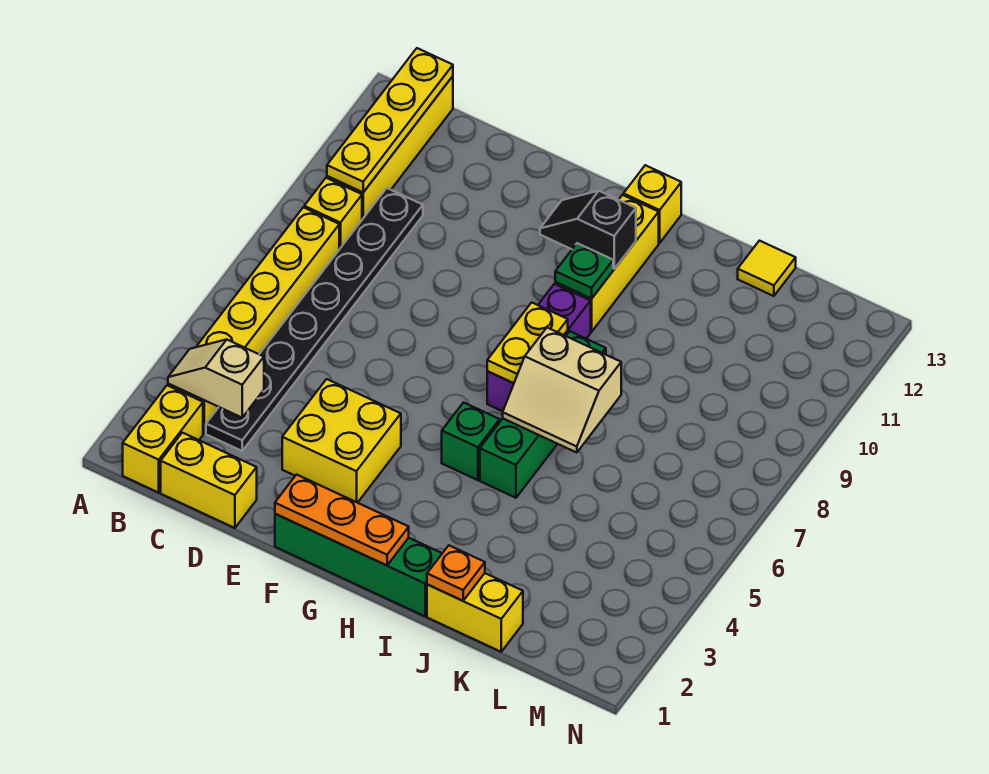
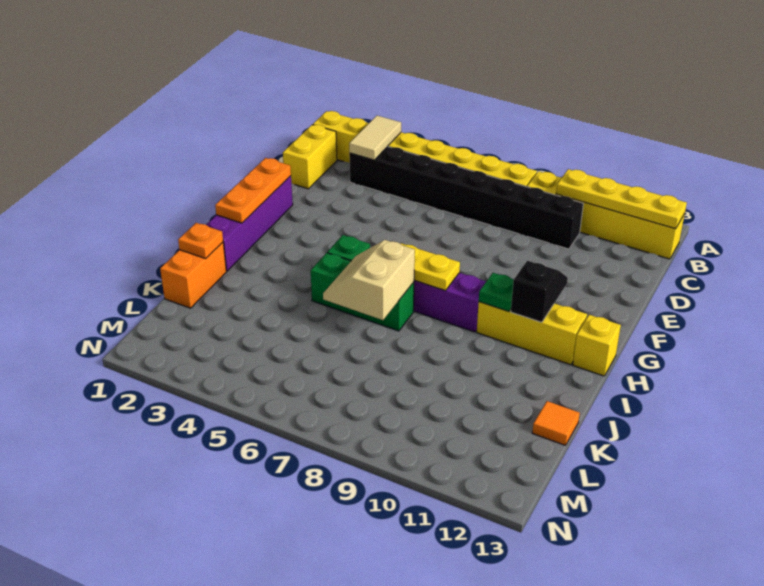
tan slope B3:C3 level 2 top C -> tan tile B3:C3 level 2
black plate C3:C10 level 1 -> black brick C3:C10 level 1
yellow brick E3:F4 level 1 -> none
green brick F1:I1 level 1 -> purple brick F1:I1 level 1
green brick I5:I8 level 1 -> green brick I5:I7 level 1
yellow brick J1:K1 level 1 -> orange brick J1:K1 level 1
yellow tile K13 level 1 -> orange tile K13 level 1

